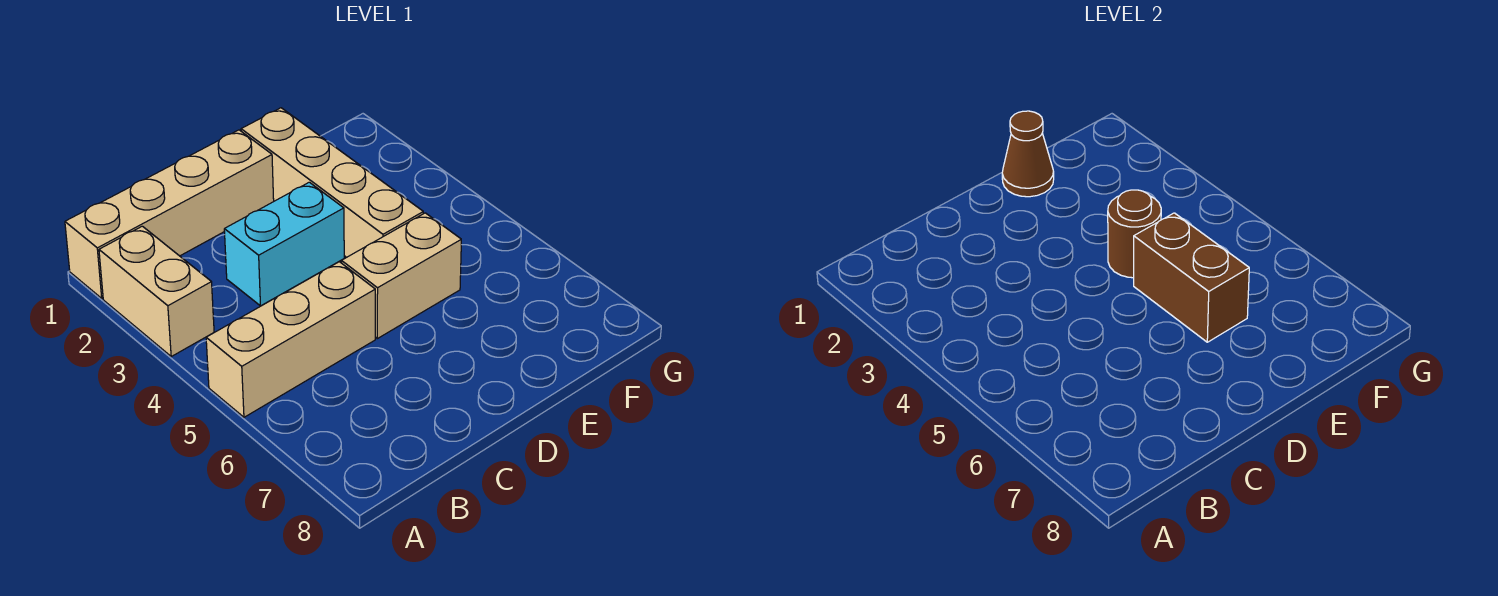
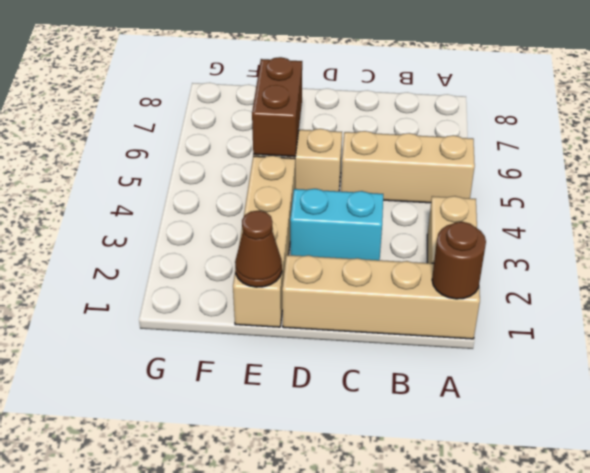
brown round brick E4 level 2 -> brown round brick A1 level 2

